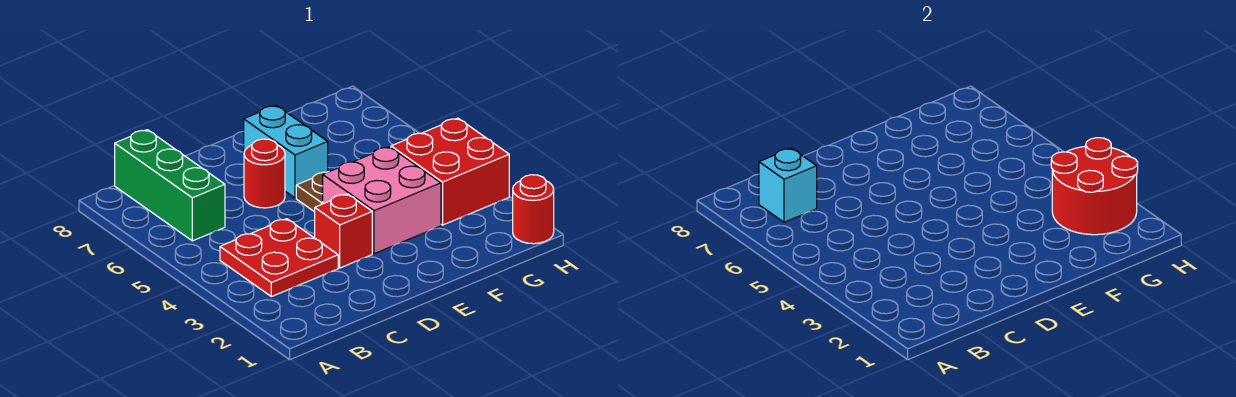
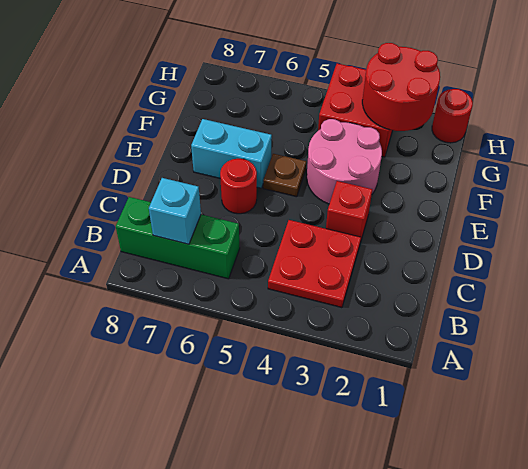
pink brick E3:F4 level 1 -> pink round brick E3:F4 level 1

